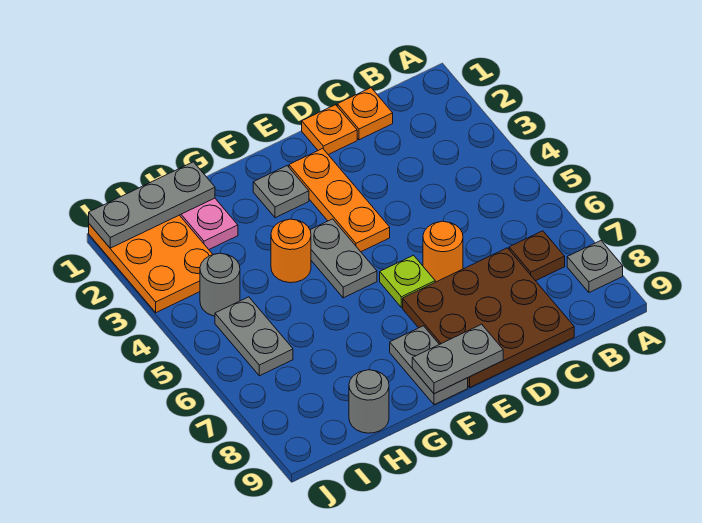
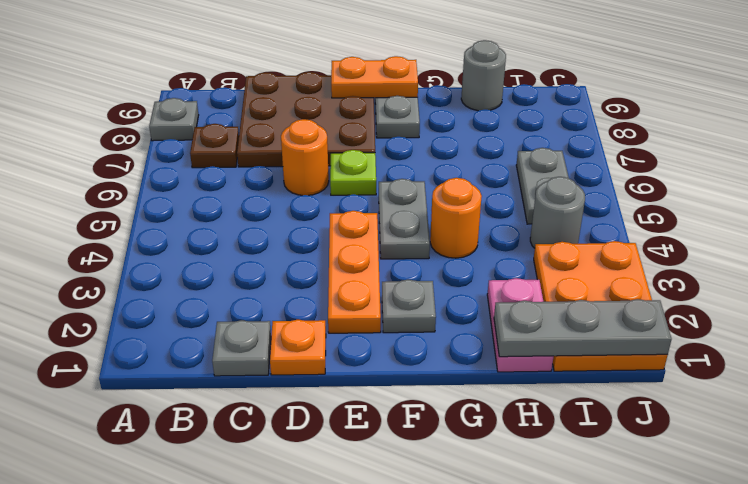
orange plate C1 level 1 -> grey plate C1 level 1
grey plate E9:F9 level 2 -> orange plate E9:F9 level 2

